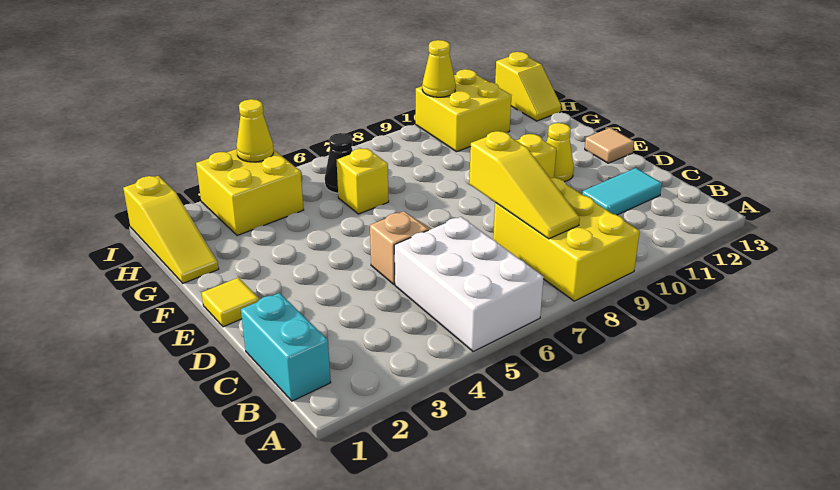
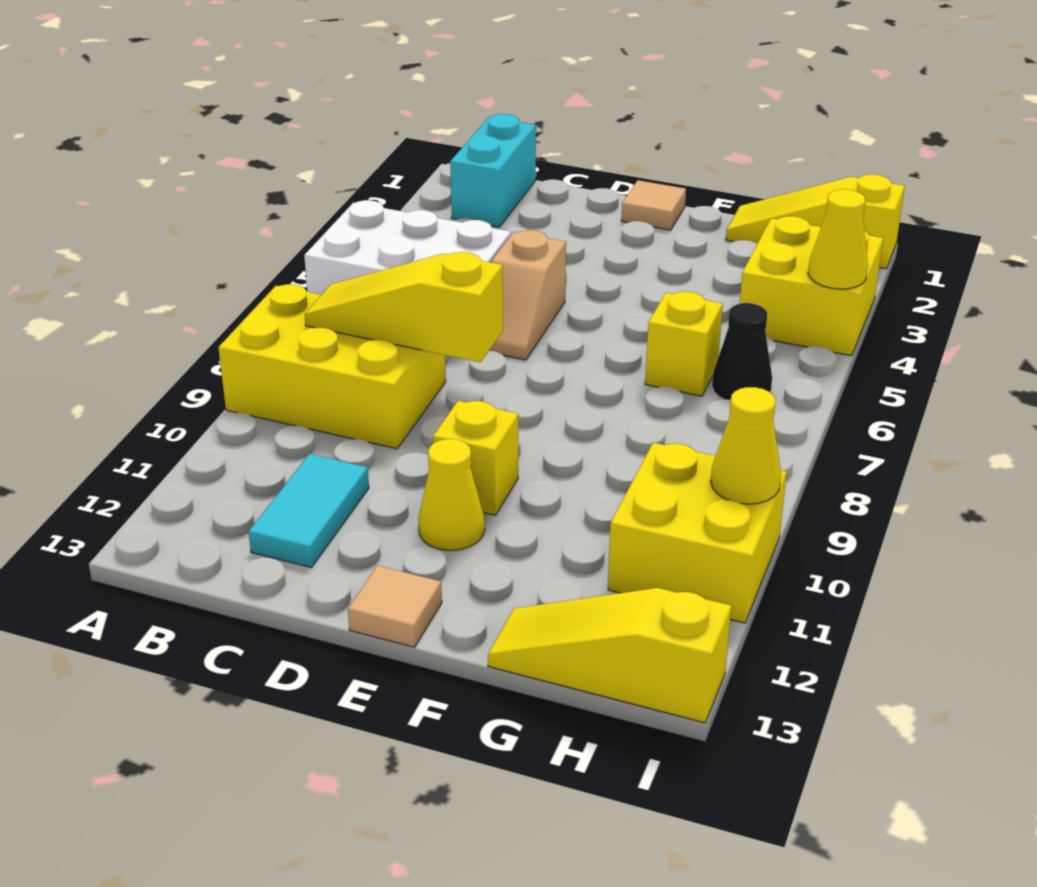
cyan brick B1:C1 level 1 -> cyan brick B1:B2 level 1
yellow tile E1 level 1 -> tan tile E1 level 1
yellow slope H13:I13 level 1 top I -> yellow slope G13:I13 level 1 top I

